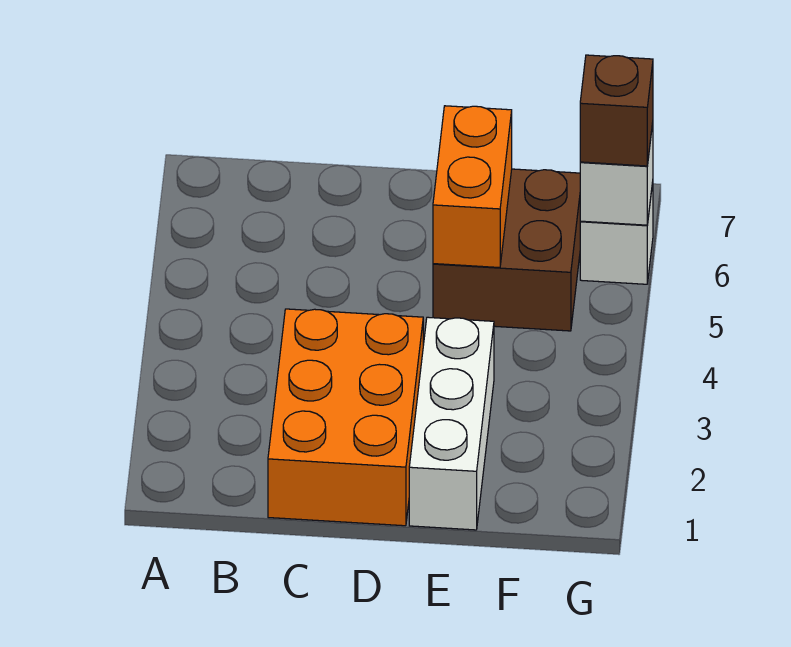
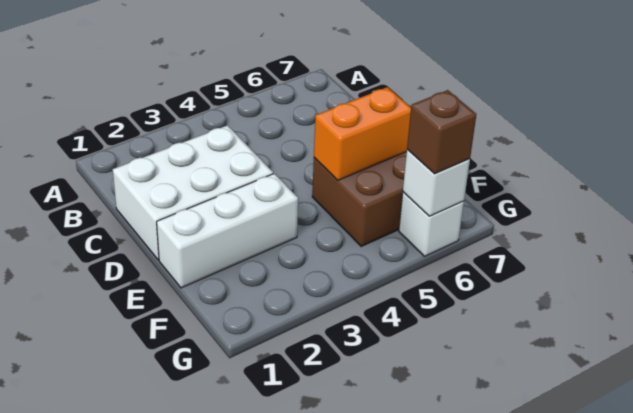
orange brick C1:D3 level 1 -> white brick C1:D3 level 1

